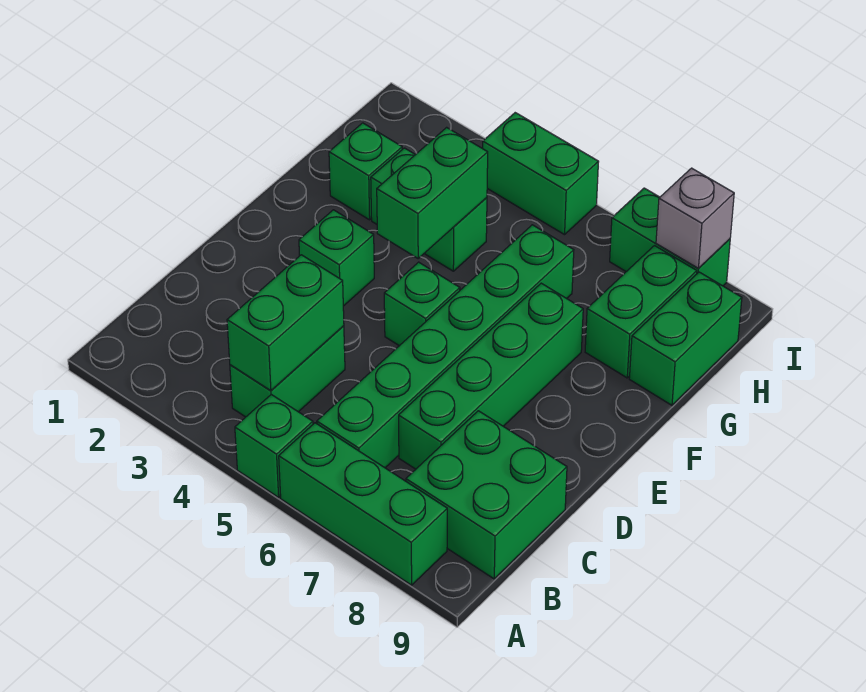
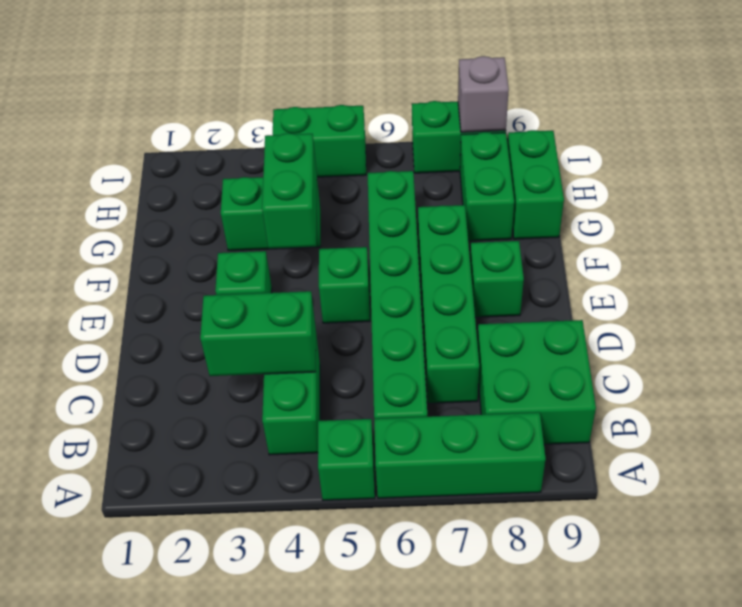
green brick B4:C4 level 2 -> green brick C3:C4 level 2
green brick G2 level 1 -> green brick E8 level 1

